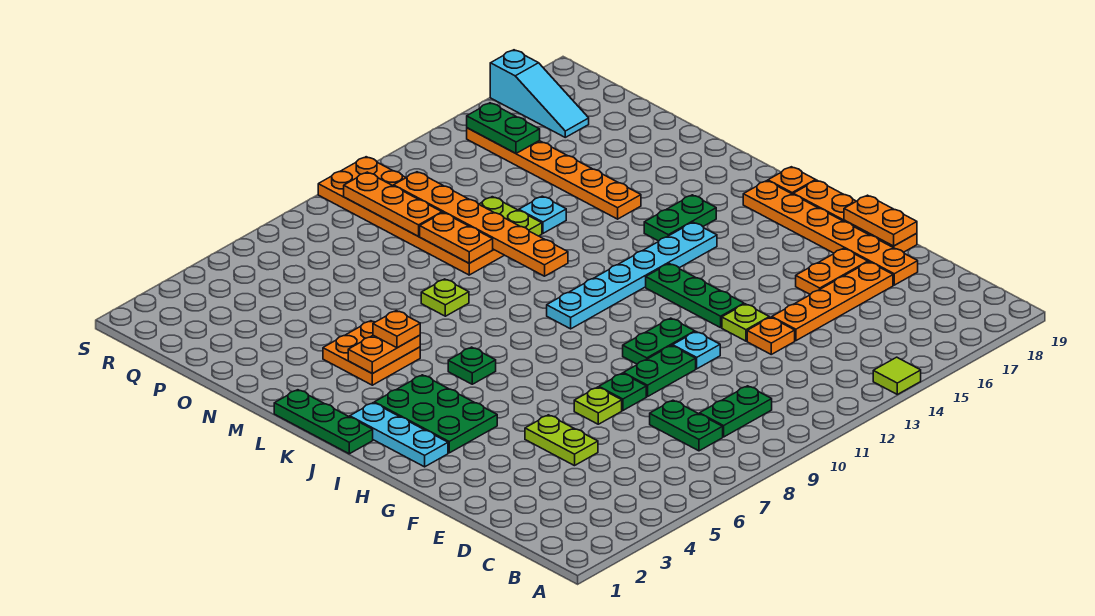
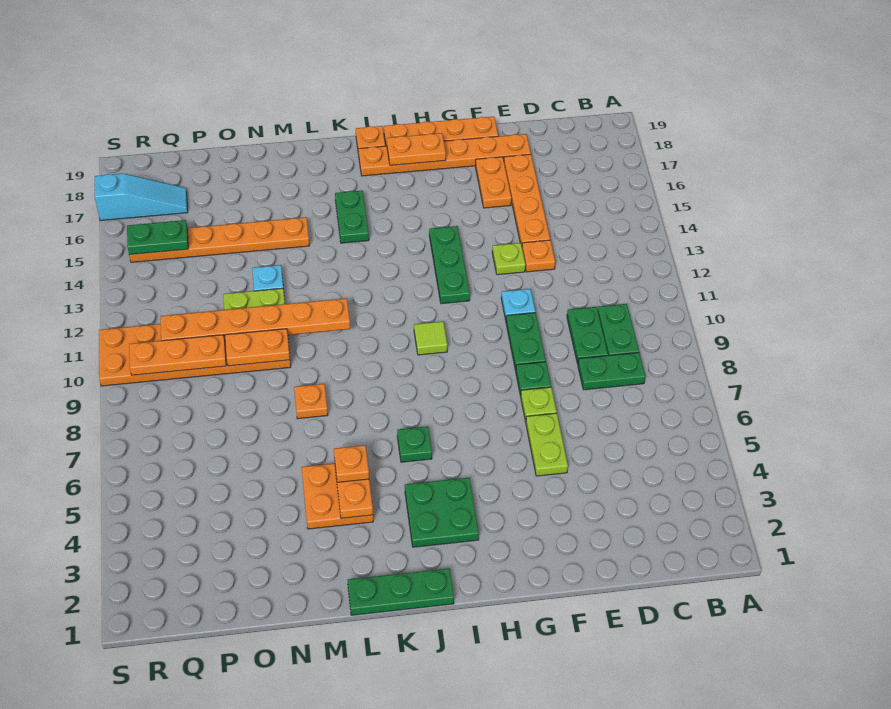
lime tile A14 level 1 -> lime tile I10 level 1
lime plate E5:F5 level 1 -> lime plate F5:F6 level 1
orange plate F19:G19 level 2 -> orange plate H18:I18 level 2
green plate G10:G11 level 1 -> green plate D9:D10 level 1
green plate G13:I13 level 1 -> green plate H12:H14 level 1
cyan plate H2:J2 level 1 -> none
green plate H3:J4 level 1 -> green plate I3:J4 level 1
cyan plate J10:J15 level 1 -> none
lime plate M8 level 1 -> orange plate M8 level 1

